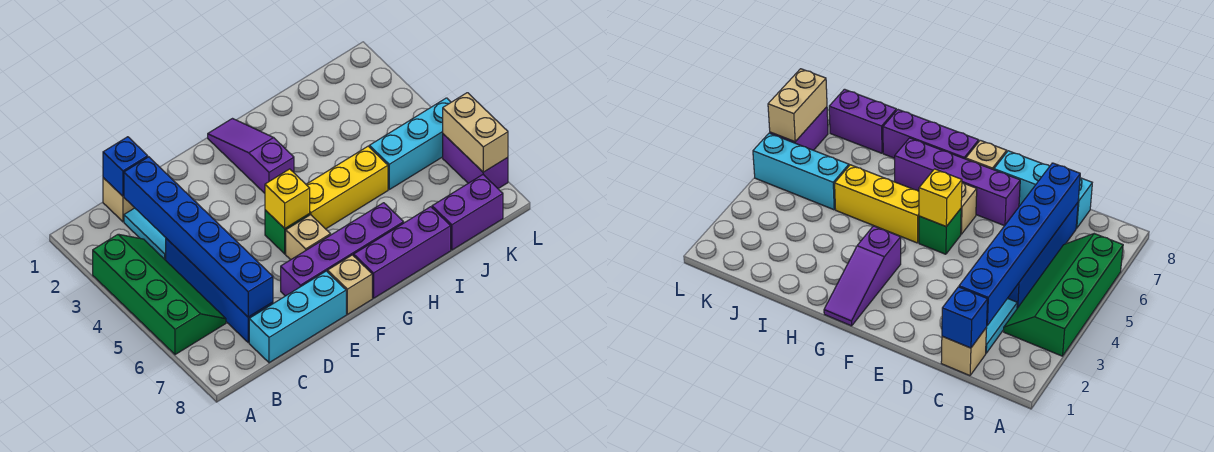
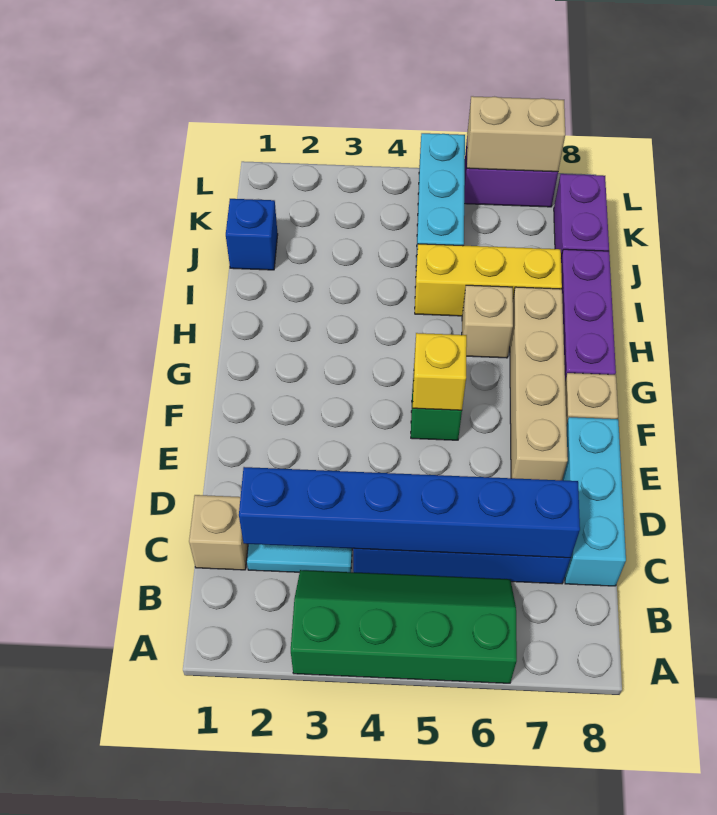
blue brick C1 level 2 -> blue brick J1 level 1
purple brick E7:H7 level 1 -> tan brick E7:H7 level 1
tan brick F6 level 1 -> tan brick H6 level 1
purple slope G1:G3 level 1 top 3 -> none
yellow brick G5:I5 level 1 -> yellow brick I5:I7 level 1

